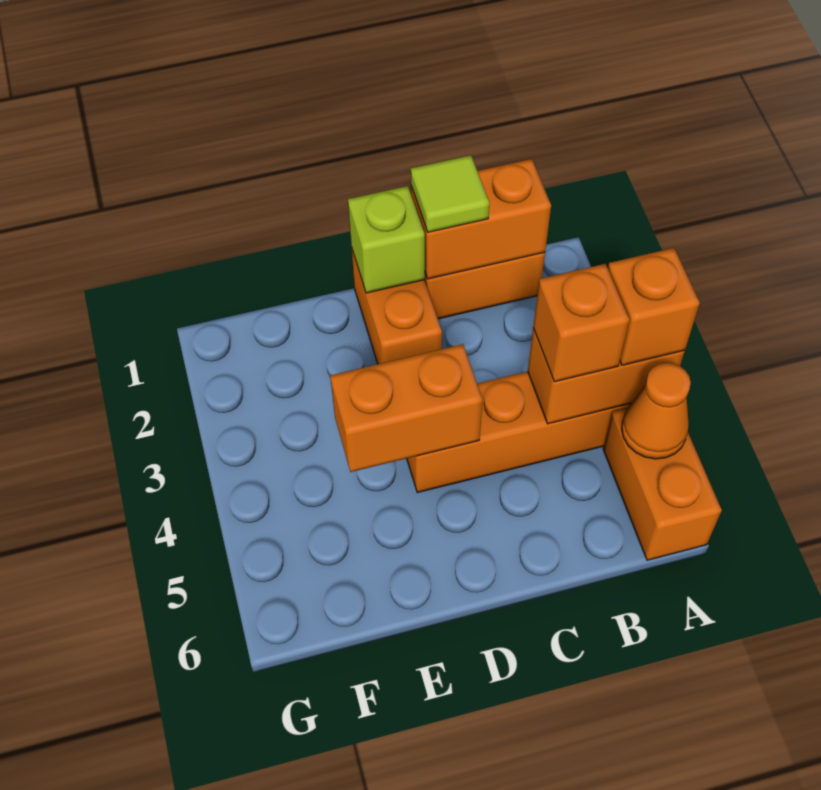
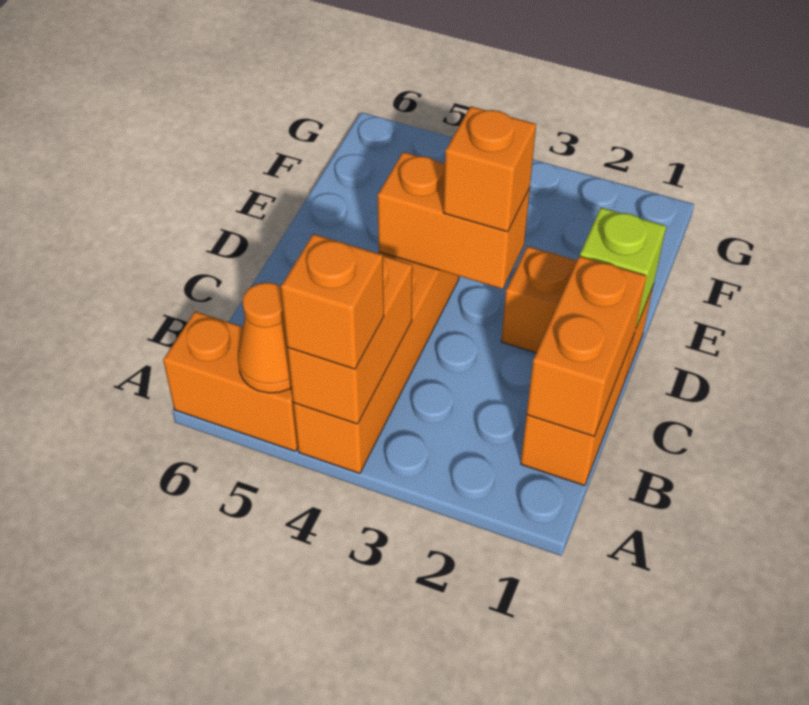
orange brick B4 level 3 -> orange brick D3 level 3
lime tile C1 level 3 -> none
orange brick D4:E4 level 2 -> orange brick D3:D4 level 2

